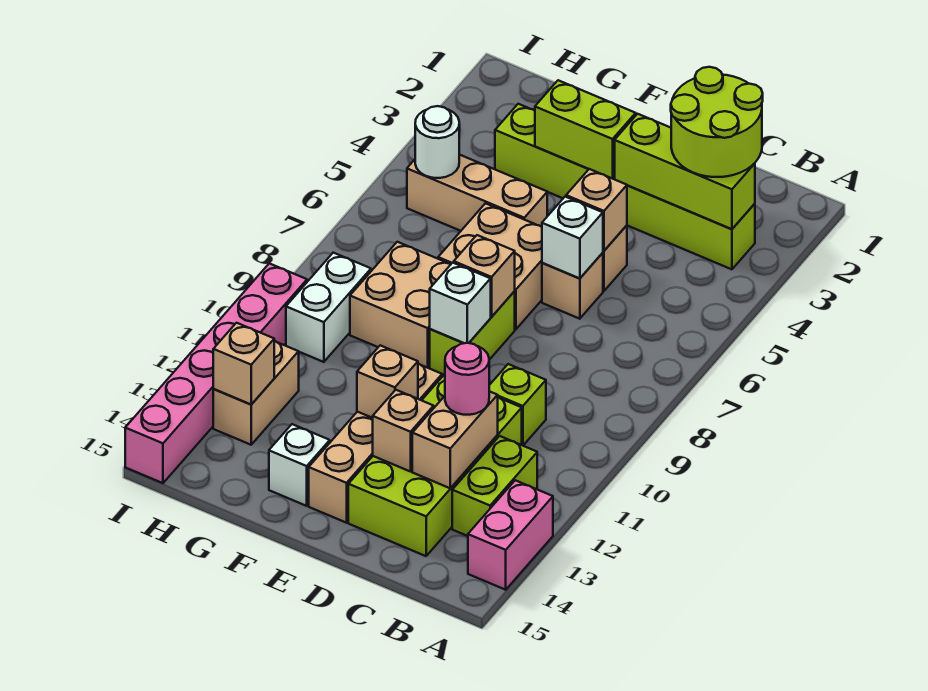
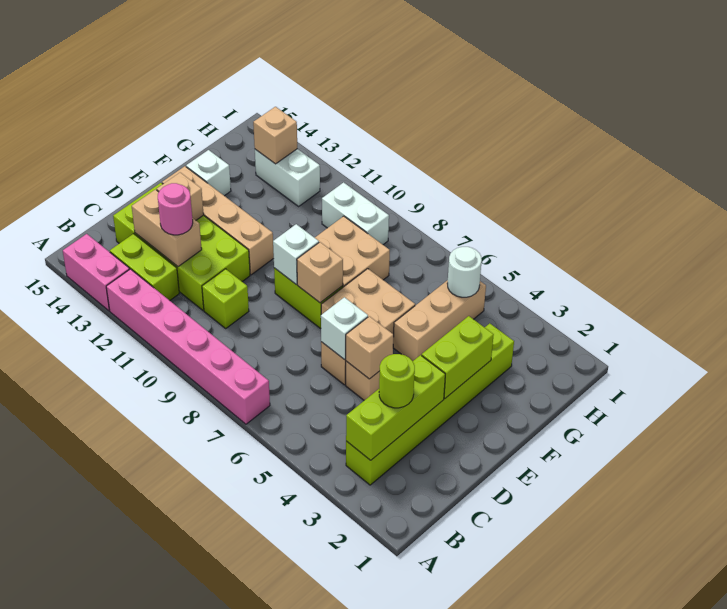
lime round brick B2:C3 level 3 -> lime round brick C3 level 3
tan brick E12 level 2 -> none
tan brick H12:H13 level 1 -> white brick H12:H13 level 1
pink brick I10:I15 level 1 -> pink brick A7:A12 level 1

